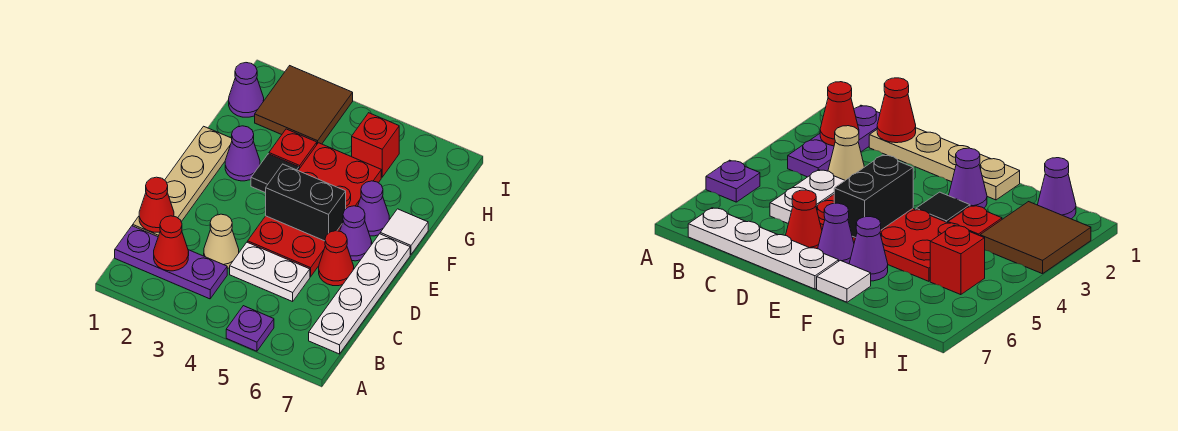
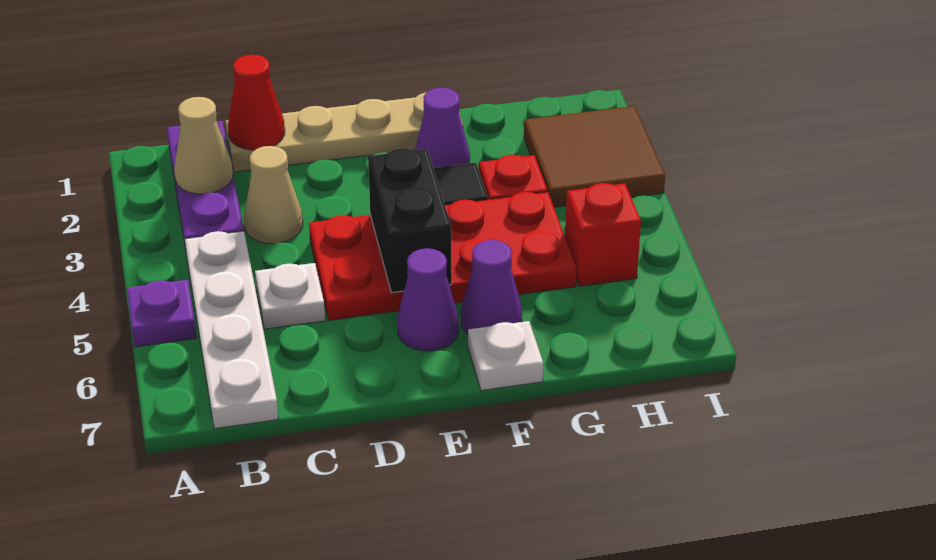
red cone B2 level 2 -> tan cone B2 level 2
white plate B7:E7 level 1 -> white plate B4:B7 level 1
white plate C4:C5 level 1 -> white plate C5 level 1
red cone D6 level 1 -> none
white tile F7 level 1 -> white plate F7 level 1
purple cone H1 level 1 -> none

